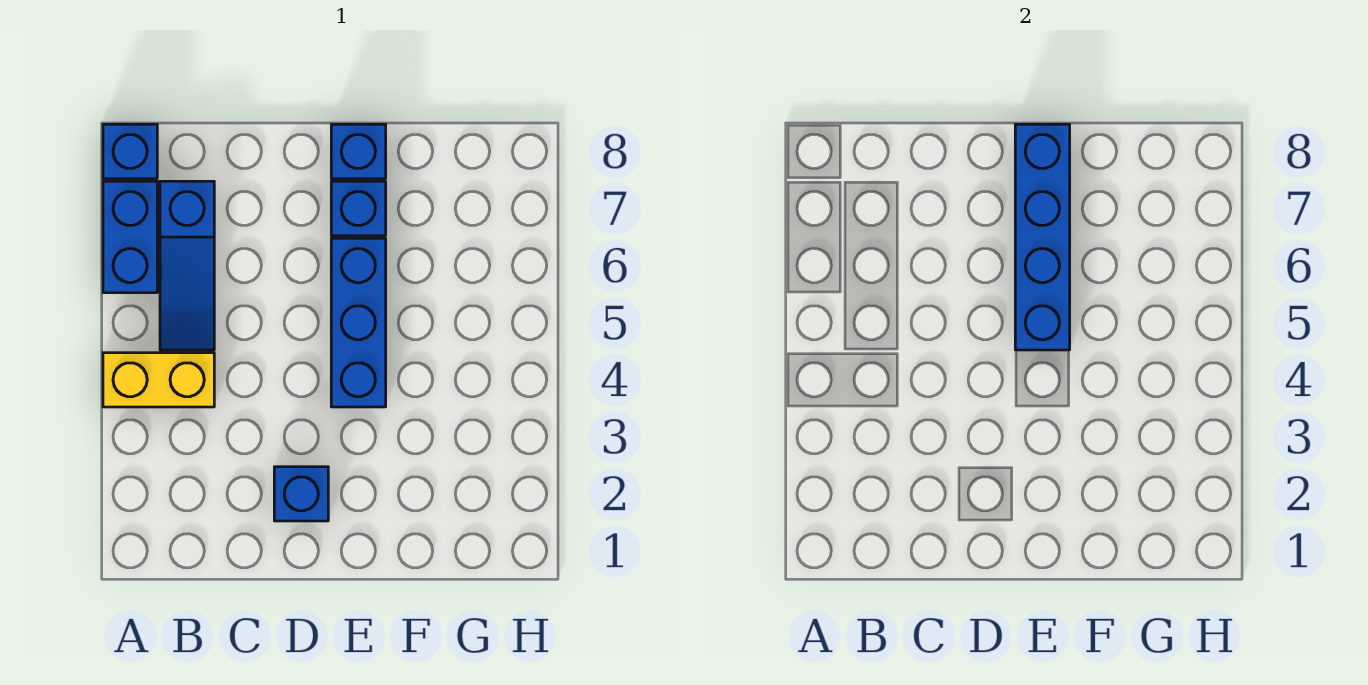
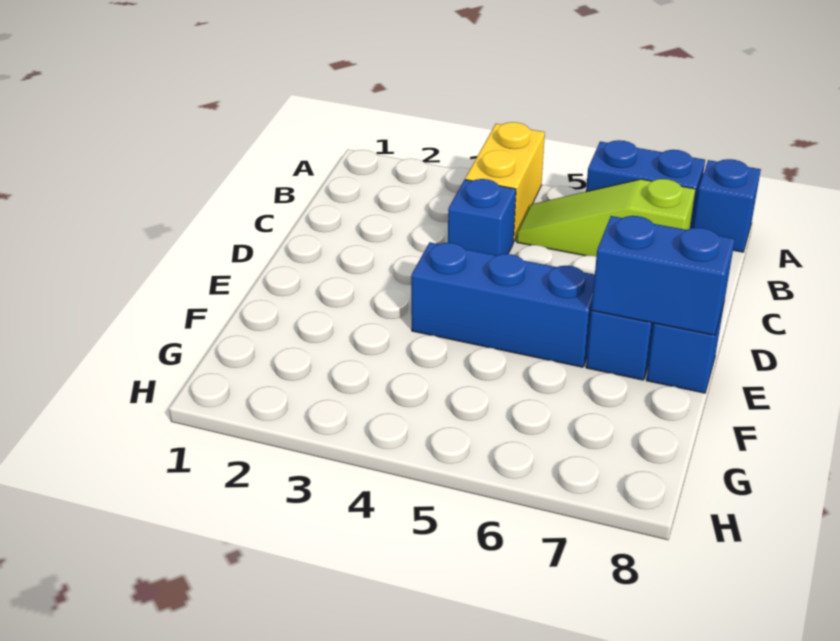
blue slope B5:B7 level 1 top 7 -> lime slope B5:B7 level 1 top 7
blue brick D2 level 1 -> blue brick C4 level 1
blue brick E5:E8 level 2 -> blue brick E7:E8 level 2

